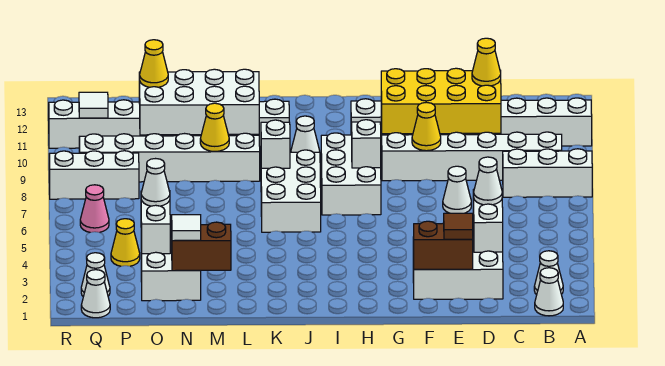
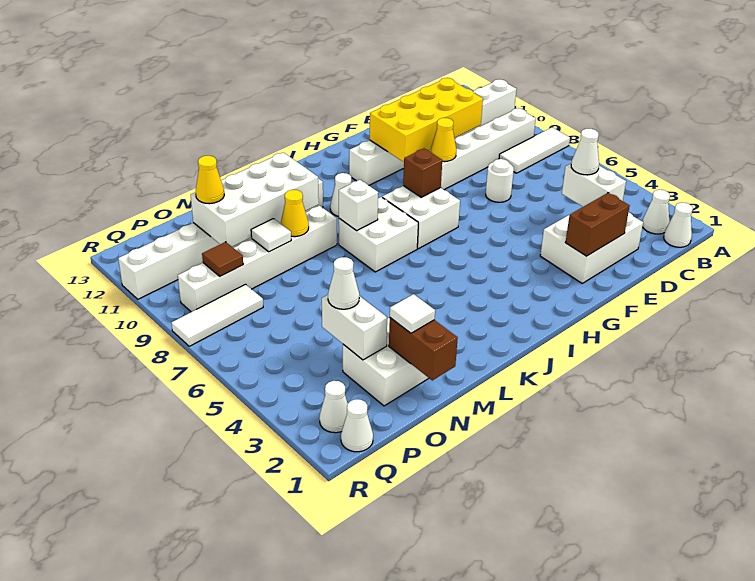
white brick A8:C8 level 1 -> white tile A8:C8 level 1
yellow cone D11 level 3 -> none
brown tile E2 level 3 -> brown tile P9 level 2
white cone E7 level 1 -> white round brick E7 level 1
white brick H7:I9 level 1 -> white brick H7:I8 level 1
white brick H8 level 2 -> brown brick H8 level 2
white brick J6:K8 level 1 -> white brick J7:K8 level 1
brown brick M2:N2 level 2 -> brown brick N1:N2 level 2
yellow cone P4 level 1 -> none
white brick P8:R8 level 1 -> white tile P8:R8 level 1
pink cone Q6 level 1 -> none
white tile Q11 level 2 -> white tile N9 level 2

